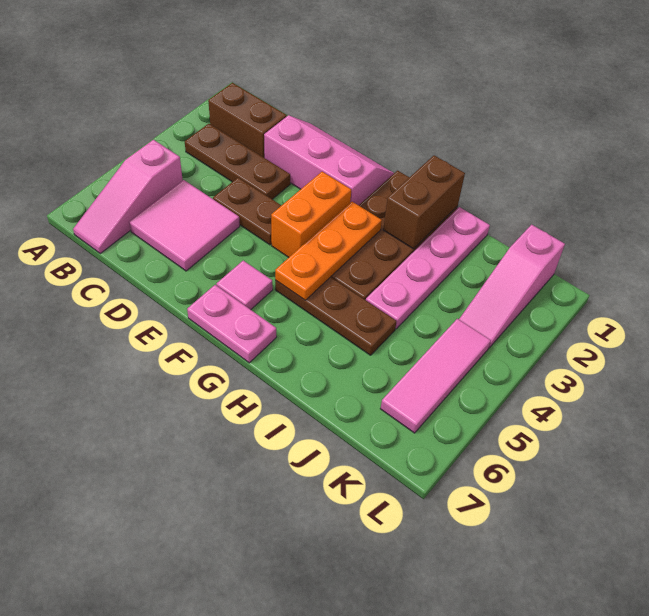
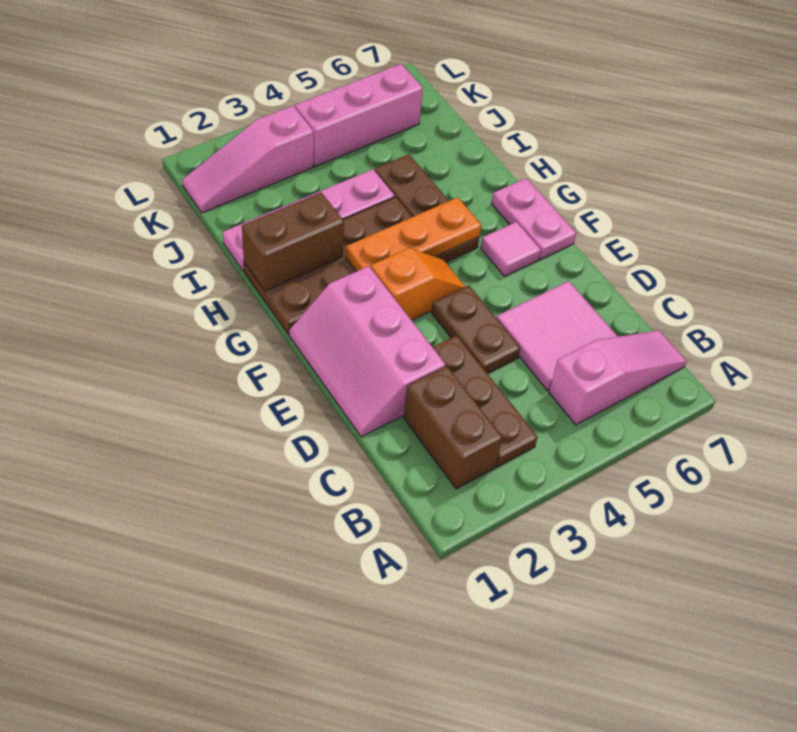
orange brick F3:F4 level 1 -> orange slope F3:F4 level 1 top 3
pink slope K1:K3 level 1 top 1 -> pink slope K1:K3 level 1 top 3
pink tile K4:K6 level 1 -> pink brick K4:K6 level 1

